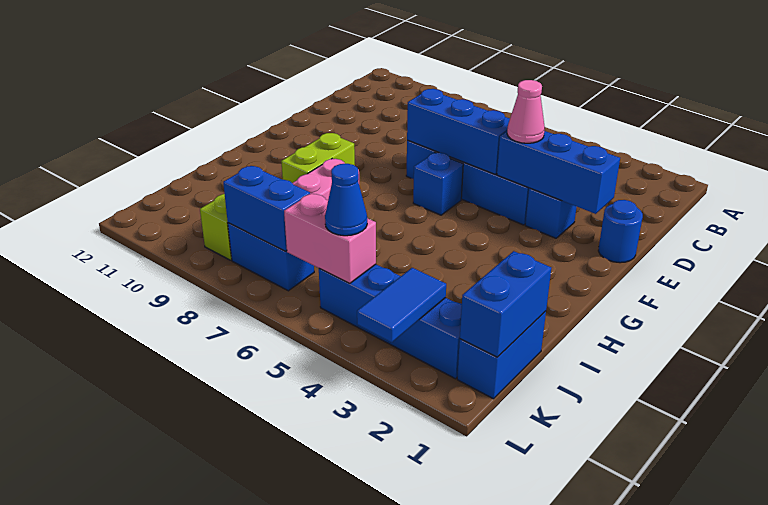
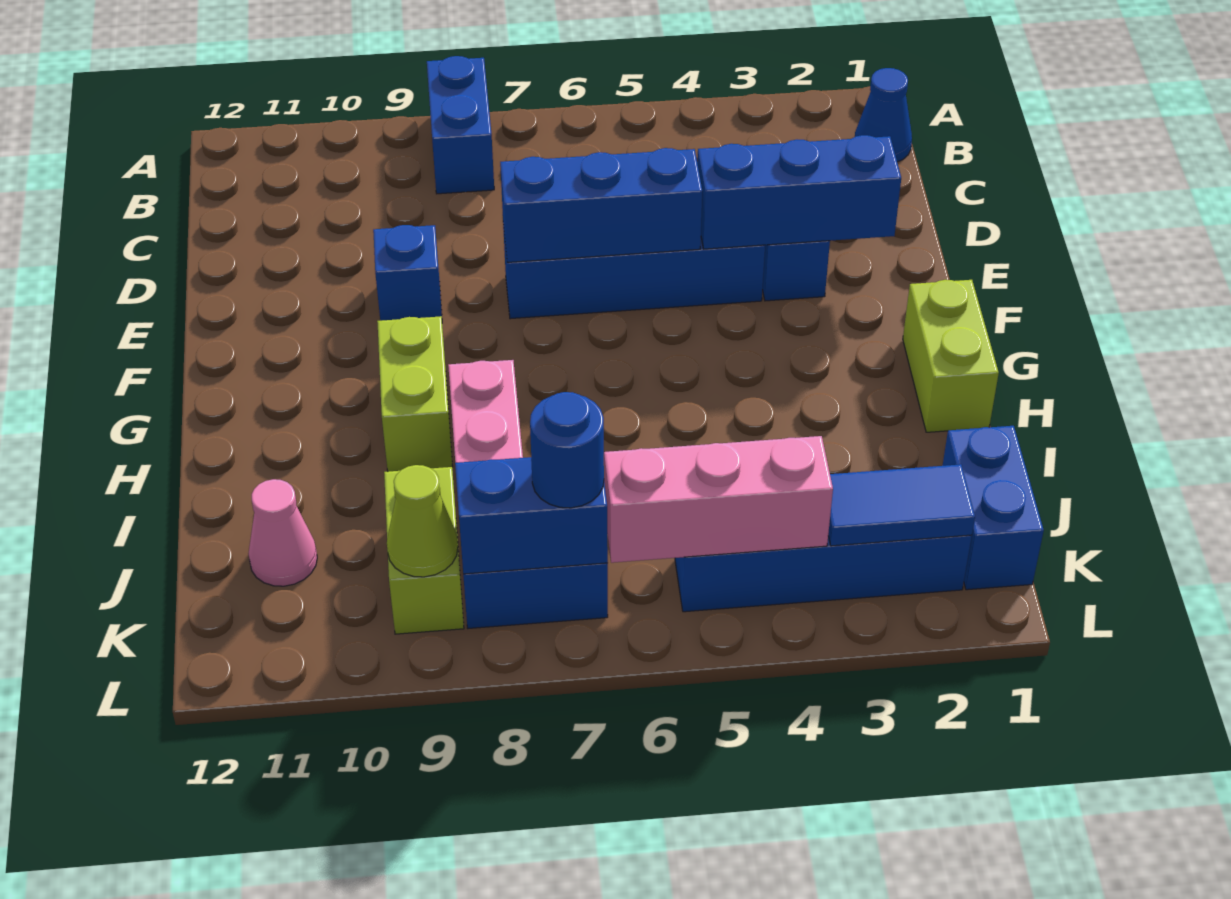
blue round brick E1 level 1 -> blue round brick K7 level 3
pink cone E4 level 3 -> pink cone J11 level 1
blue brick F6 level 1 -> blue brick E9 level 1
none -> lime brick G1:H1 level 1
blue brick J1:K1 level 2 -> blue brick A8:B8 level 1
blue tile K3:L3 level 2 -> blue tile K2:K3 level 2
pink brick K5:K6 level 2 -> pink brick K4:K6 level 2
blue cone K5 level 3 -> blue cone B1 level 1
none -> lime cone K9 level 2

